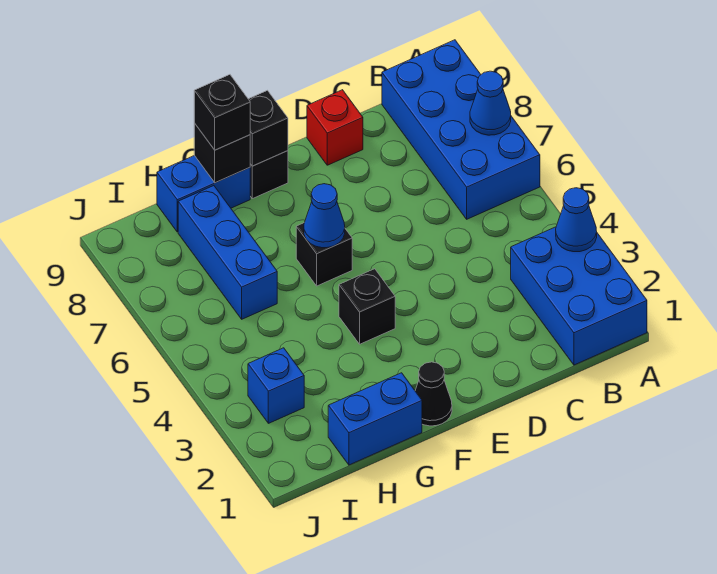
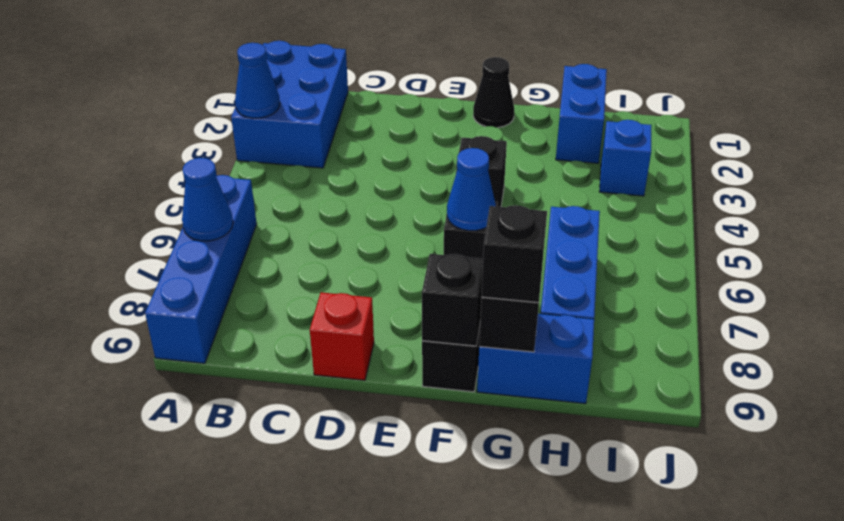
blue brick A6:B9 level 1 -> blue brick A6:A9 level 1
blue brick G1:H1 level 1 -> blue brick H1:H2 level 1

